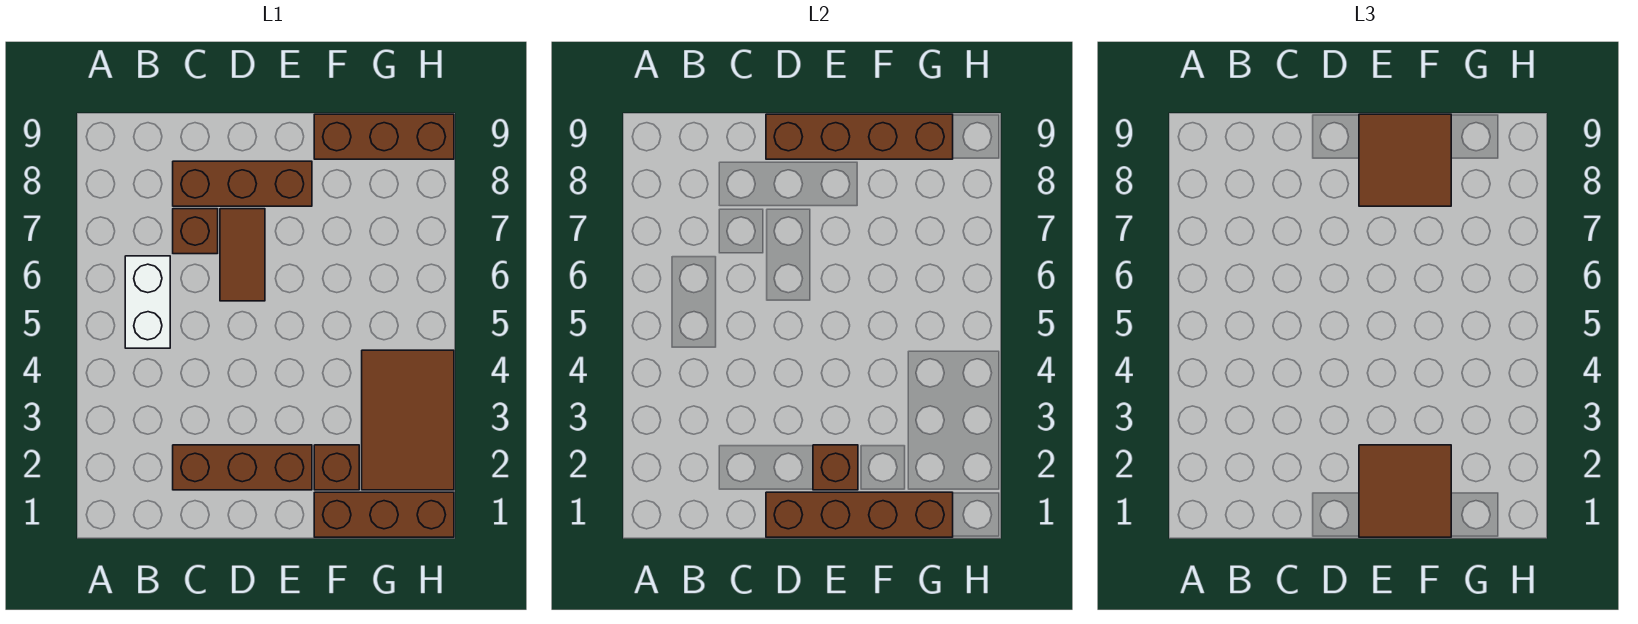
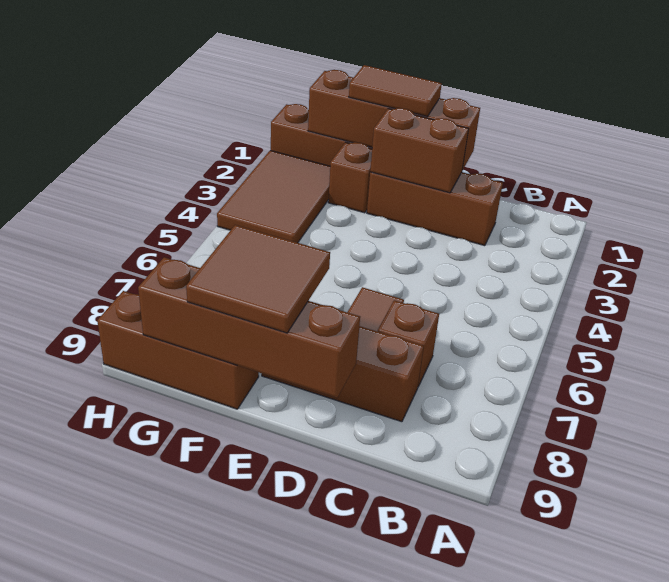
white brick B5:B6 level 1 -> none
brown tile E1:F2 level 3 -> brown tile E1:F1 level 3
brown brick E2 level 2 -> brown brick D2:E2 level 2

